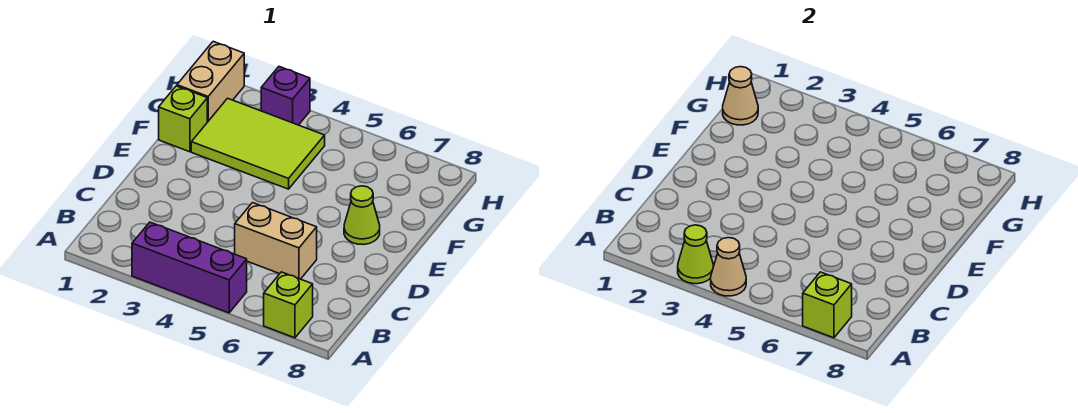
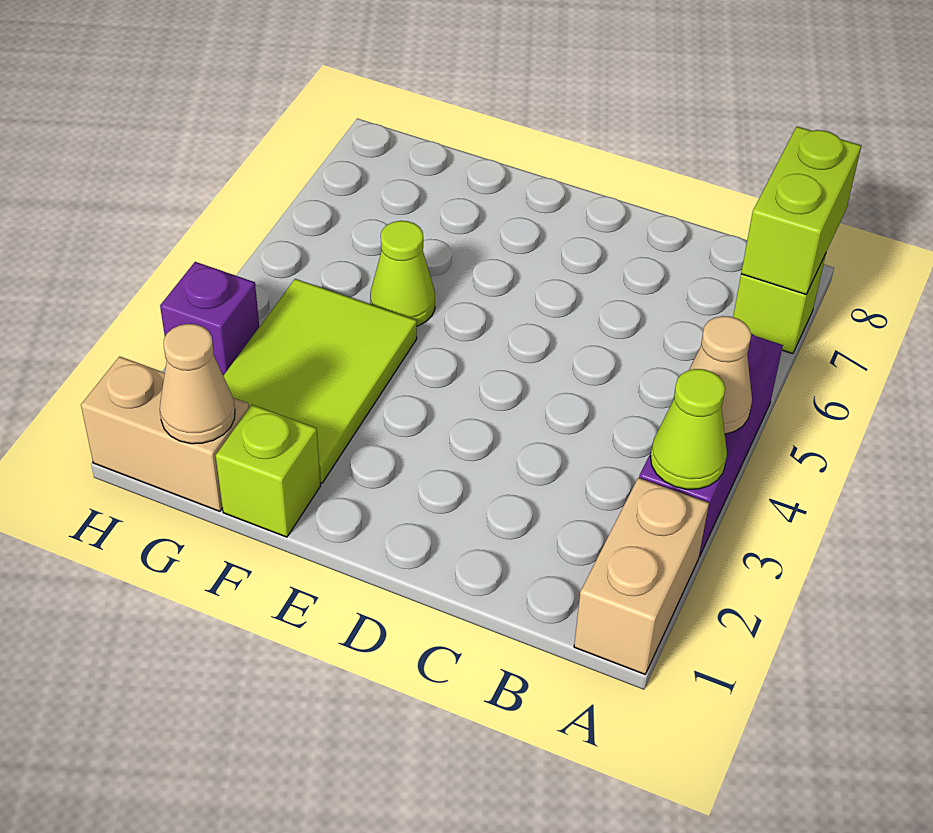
lime brick A7 level 2 -> lime brick A7:A8 level 2
tan brick C5:C6 level 1 -> tan brick A1:A2 level 1
lime cone E7 level 1 -> lime cone F5 level 1

